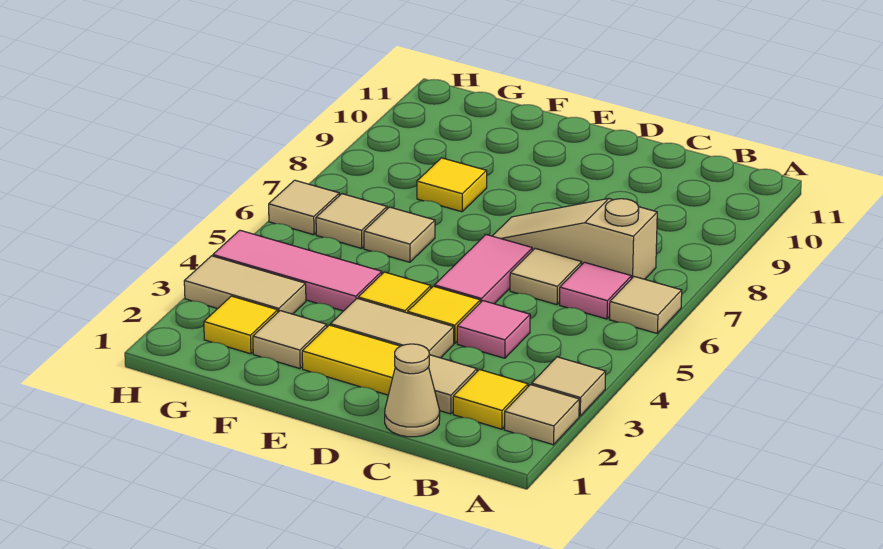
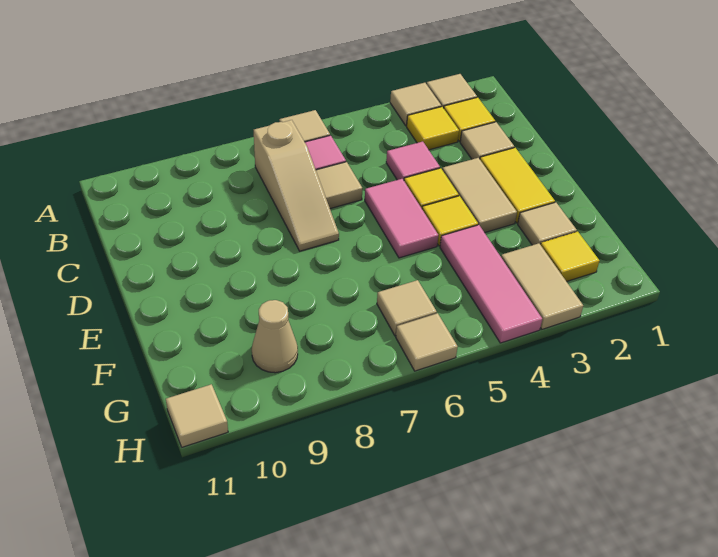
tan cone C1 level 1 -> tan cone G9 level 1
pink tile D5:D6 level 1 -> pink tile D5:E5 level 1
tan tile F6 level 1 -> tan tile H11 level 1
yellow tile F8 level 1 -> yellow tile B3 level 1

